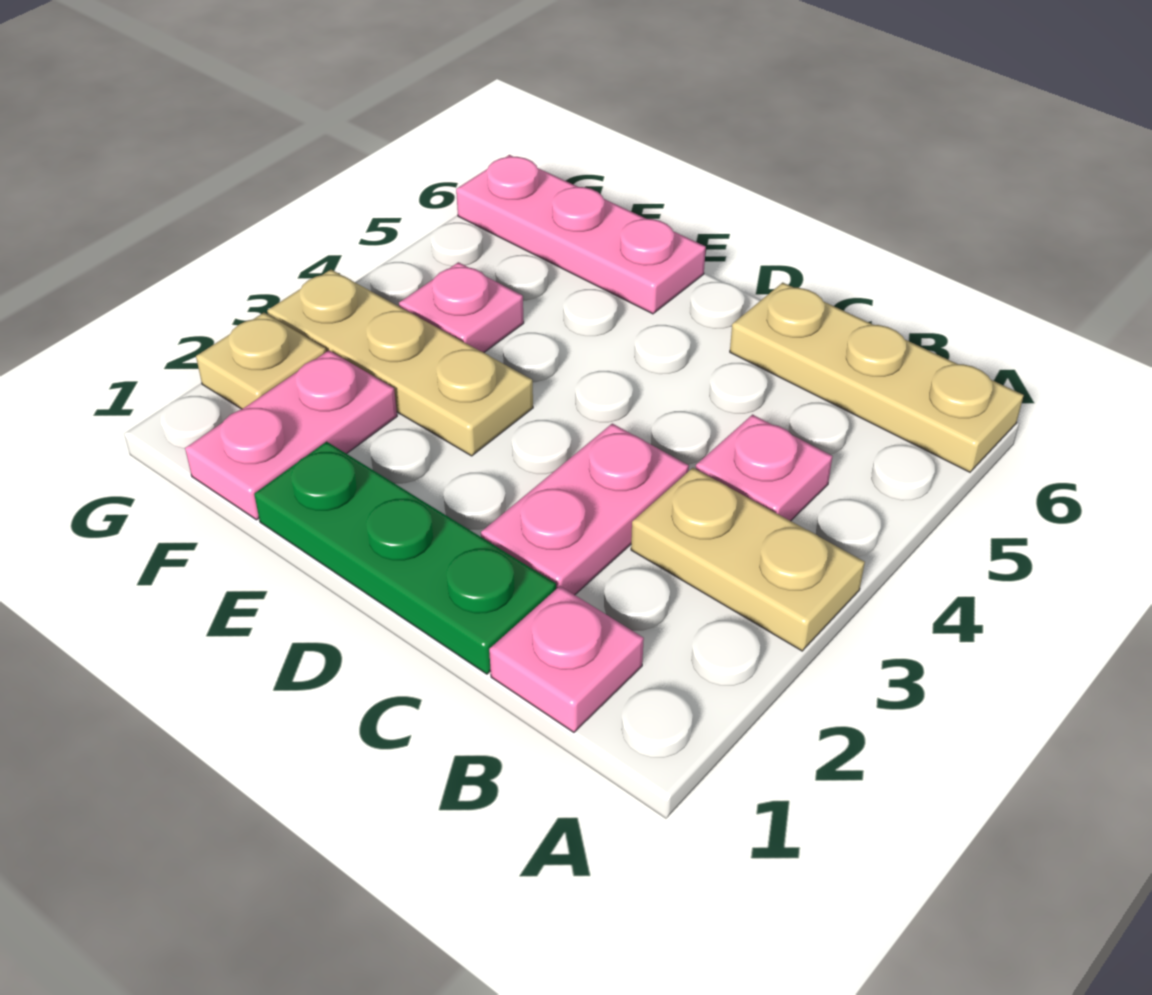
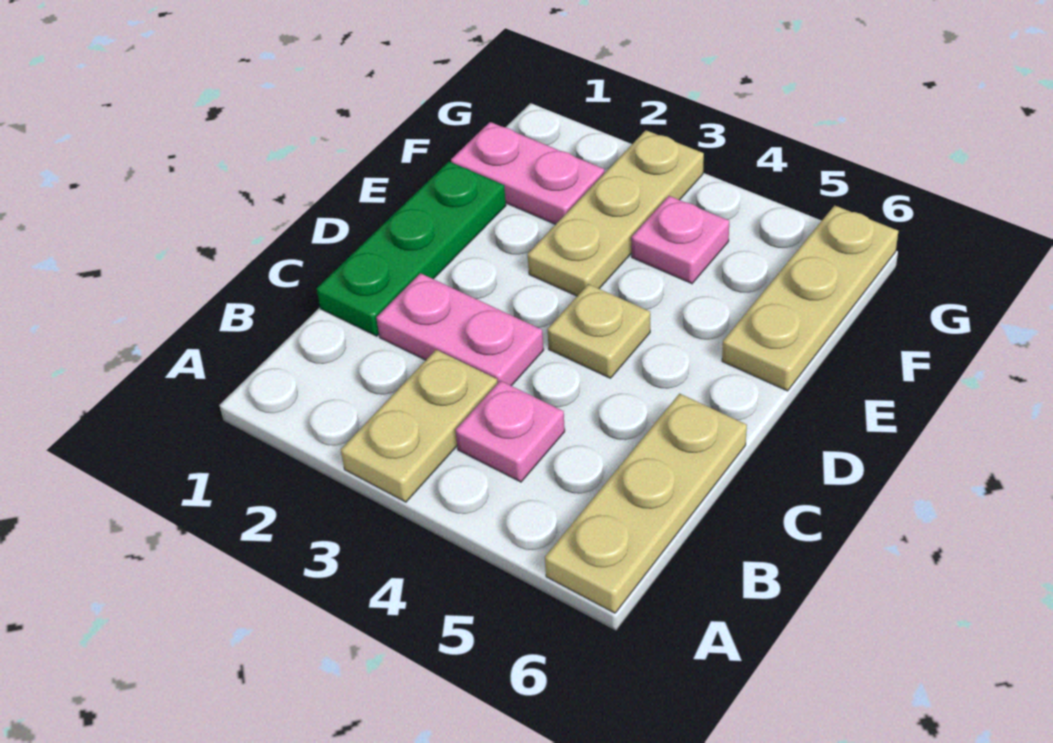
pink plate B1 level 1 -> none
pink plate E6:G6 level 1 -> tan plate E6:G6 level 1
tan plate G2 level 1 -> tan plate D4 level 1

